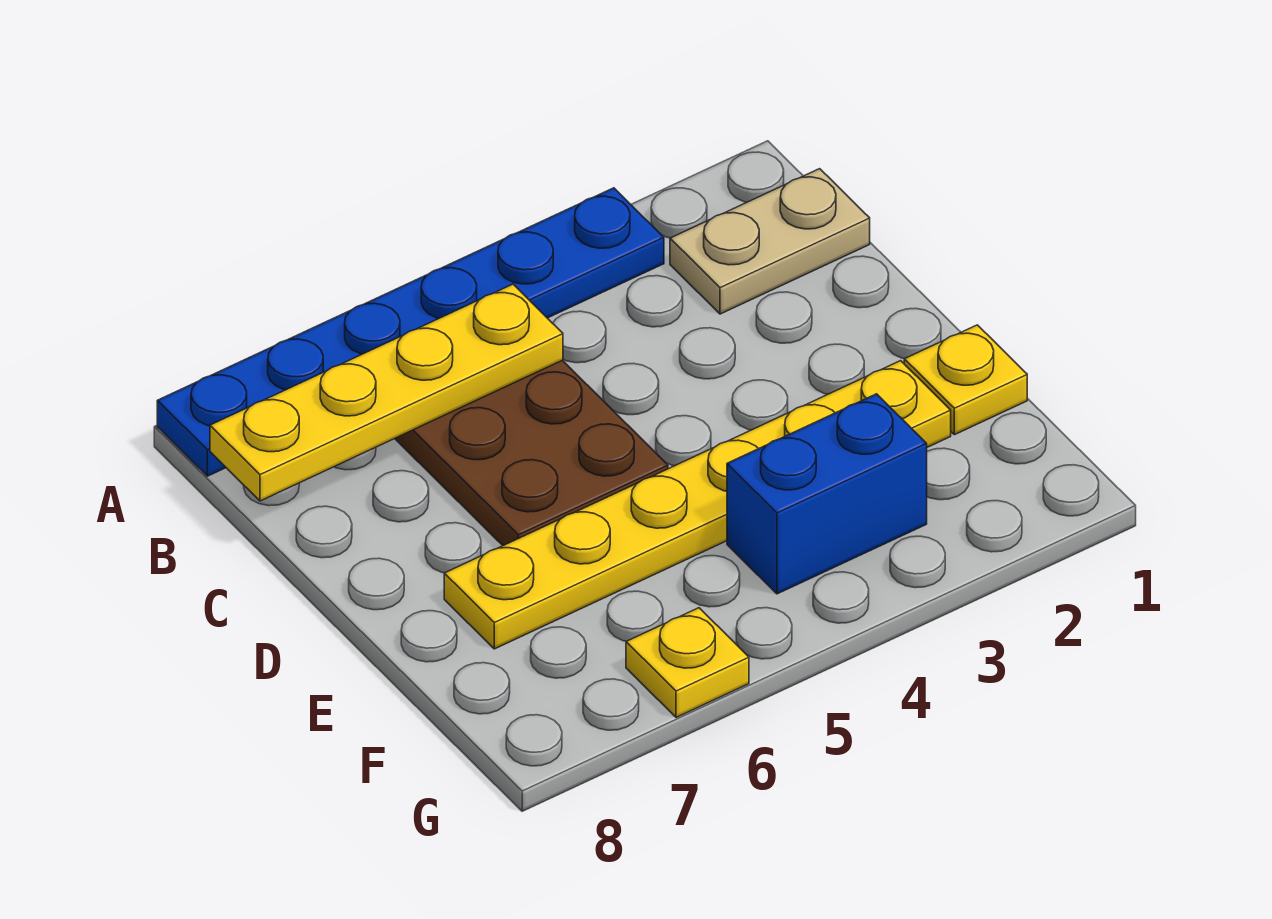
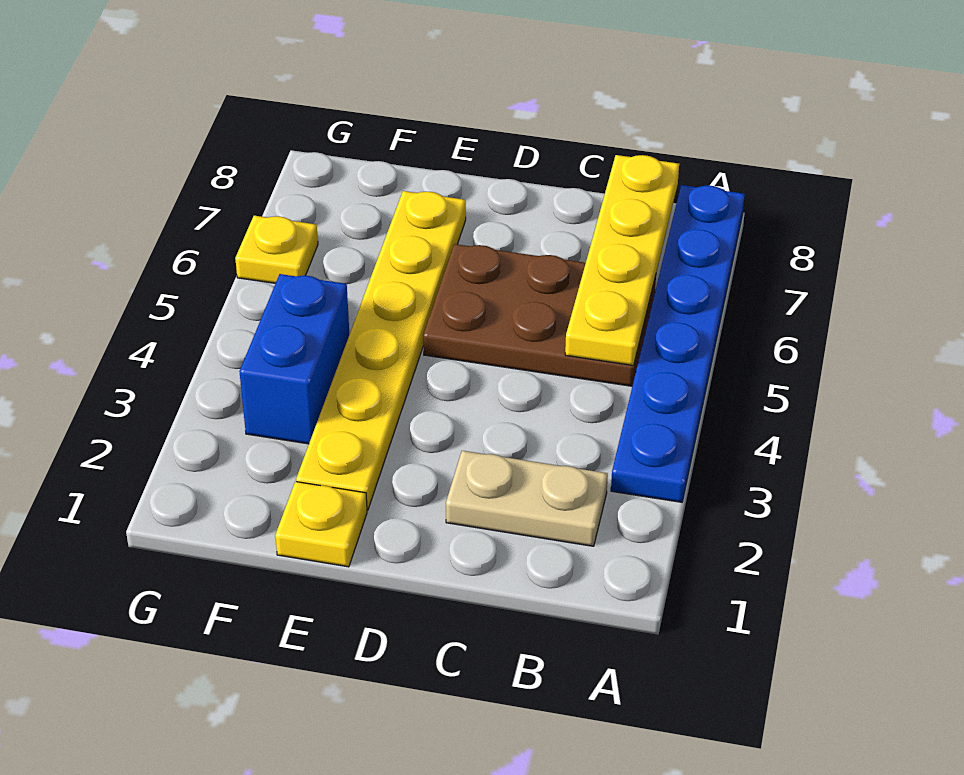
tan plate B1:B2 level 1 -> tan plate B2:C2 level 1

